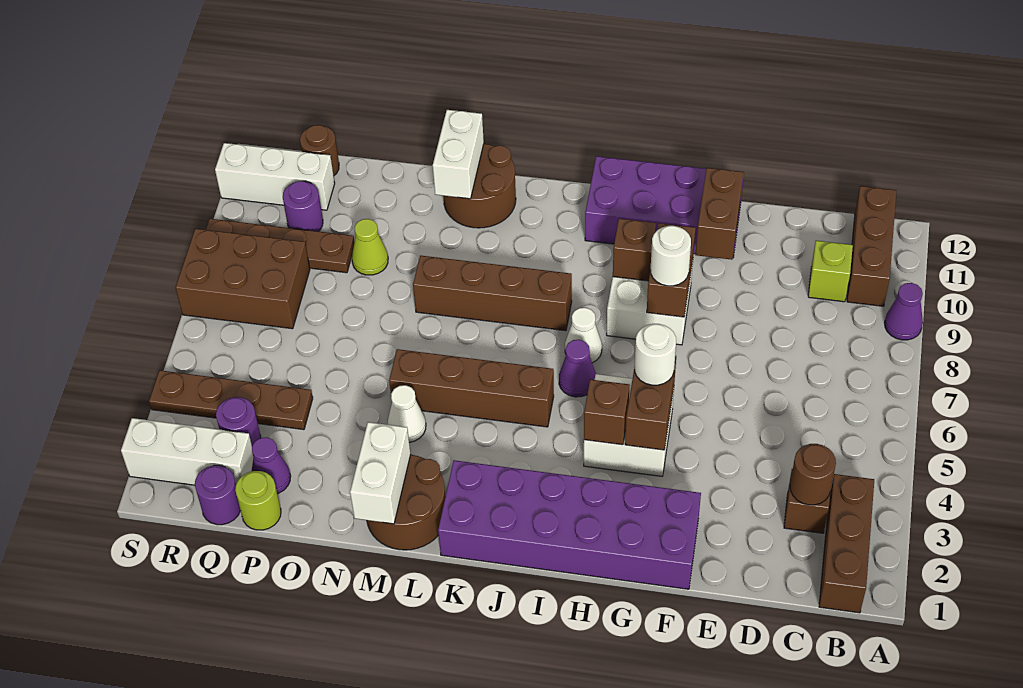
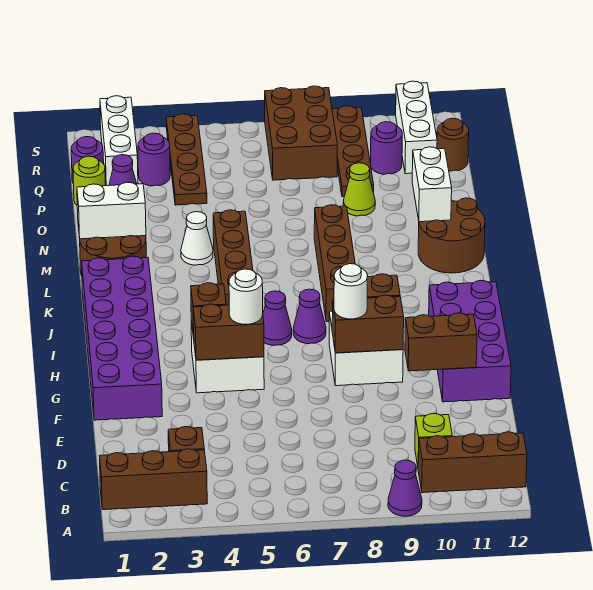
brown round brick C3 level 2 -> none
white cone I7 level 1 -> purple cone I7 level 1
white brick M11:M12 level 2 -> white brick M11:N11 level 2

